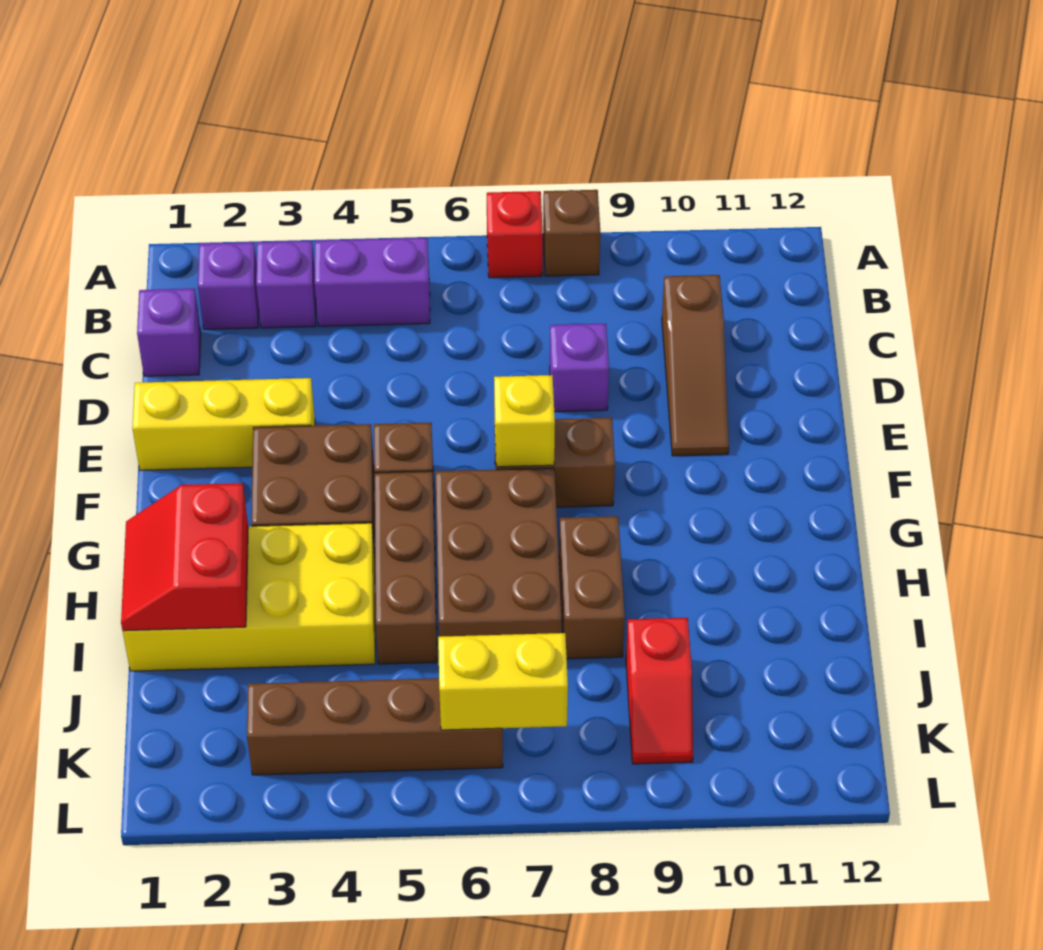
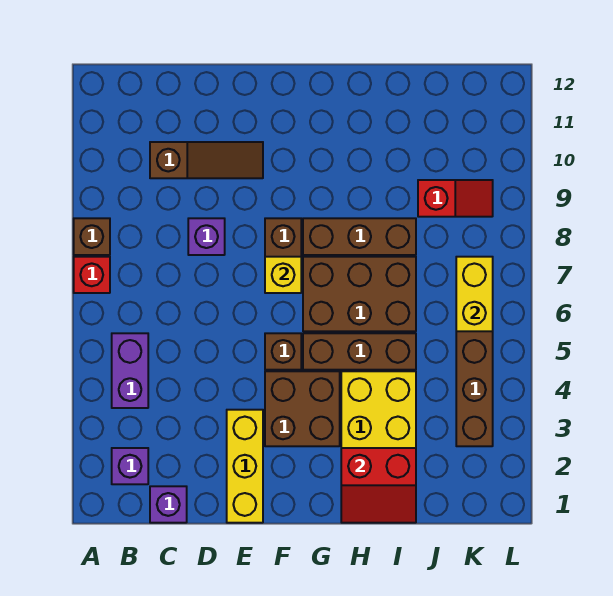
purple brick B3 level 1 -> none
brown brick H8:I8 level 1 -> brown brick G8:I8 level 1

